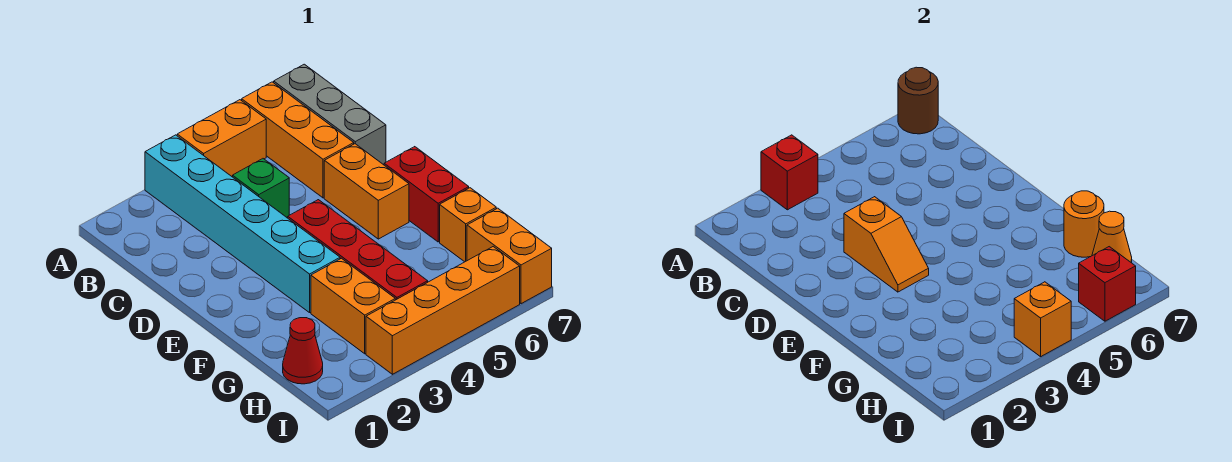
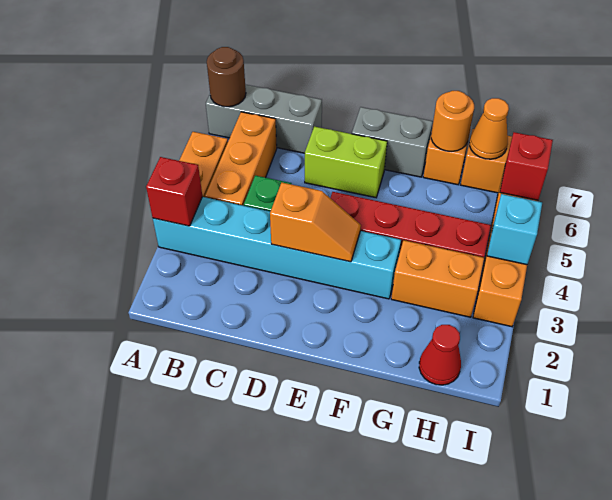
orange brick A6:C6 level 1 -> orange brick B4:B6 level 1
orange brick D6:E6 level 1 -> lime brick D6:E6 level 1
red brick E7:F7 level 1 -> grey brick E7:F7 level 1
orange brick I4 level 2 -> cyan brick I4 level 2

